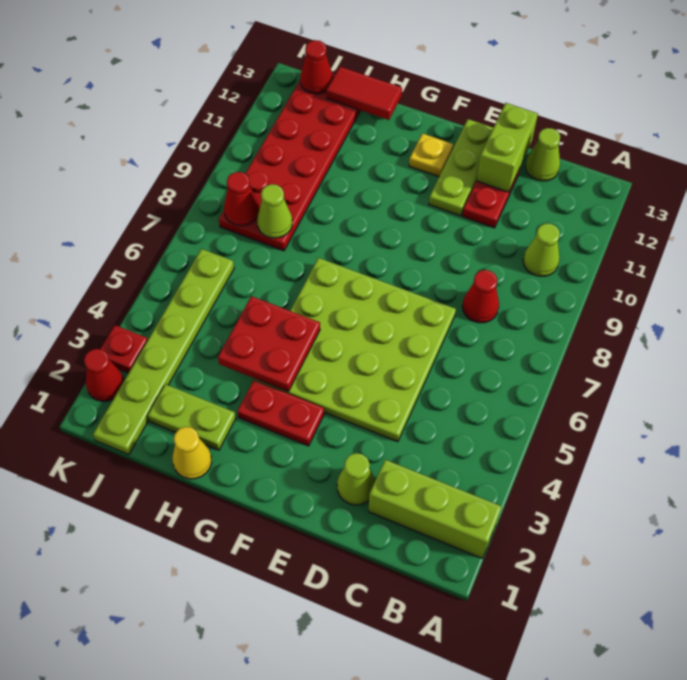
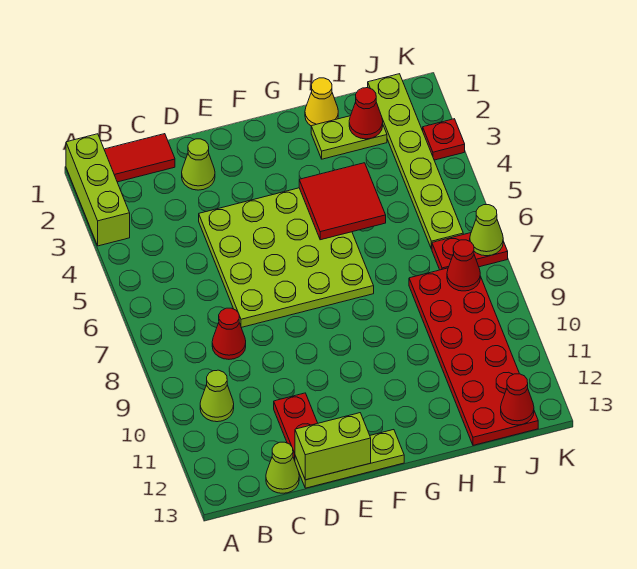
lime brick A2:C2 level 1 -> lime brick A1:A3 level 1
lime brick D12:D13 level 2 -> lime brick D13:E13 level 2
lime plate E11:E13 level 1 -> lime plate D13:F13 level 1
red plate F3:G3 level 1 -> red plate J7:K7 level 1
yellow plate F12 level 1 -> none
red plate G4:H5 level 2 -> red tile G4:H5 level 2
red tile H13:I13 level 2 -> red tile B1:C1 level 1
lime cone I8 level 2 -> lime cone K7 level 2
red cone K2 level 1 -> red cone I2 level 2

